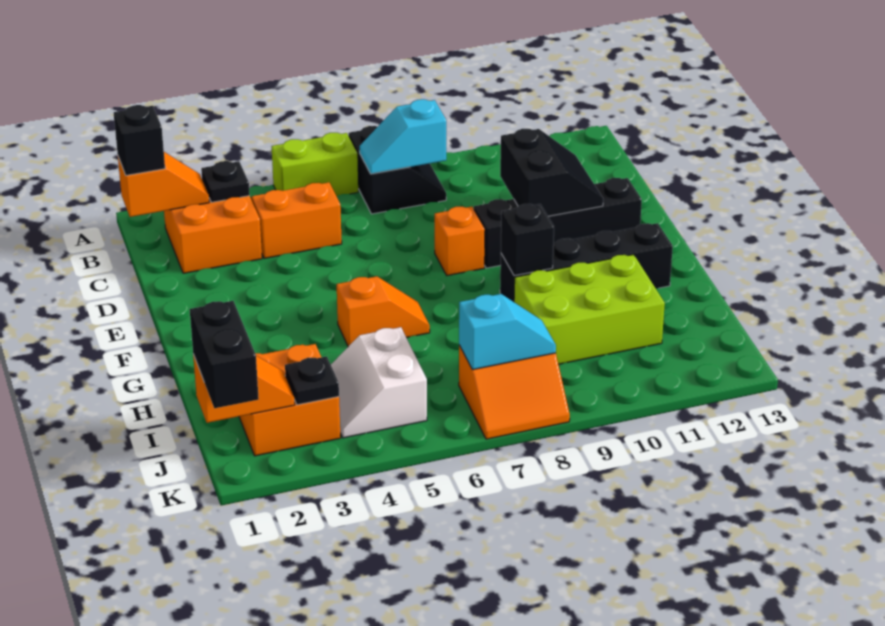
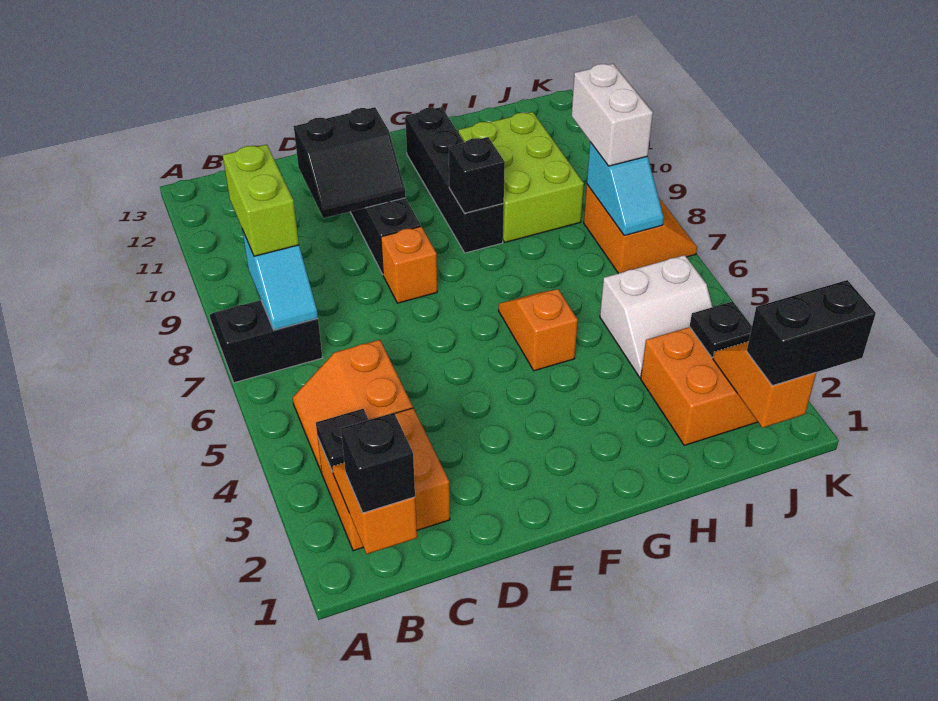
lime brick A5:A6 level 1 -> lime brick B8:B9 level 3
black slope D10:E11 level 2 top 10 -> black slope D10:E11 level 2 top 11
cyan slope J7:J8 level 2 top 7 -> cyan slope J7:J8 level 2 top 8
none -> white brick J8:J9 level 3

